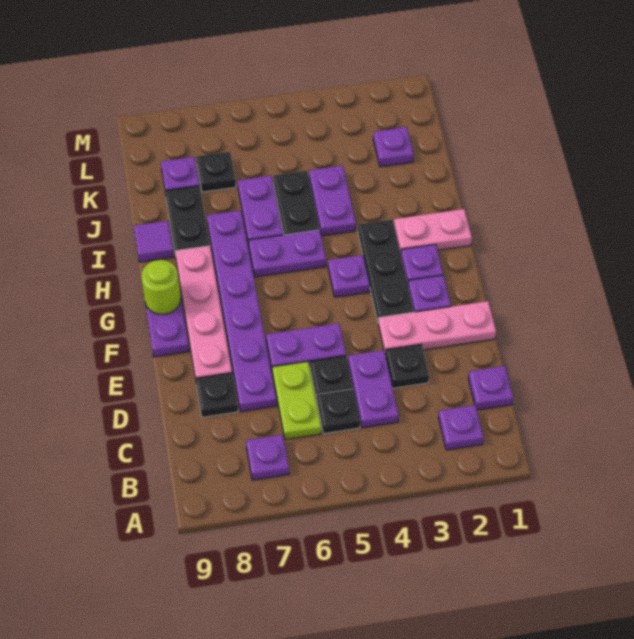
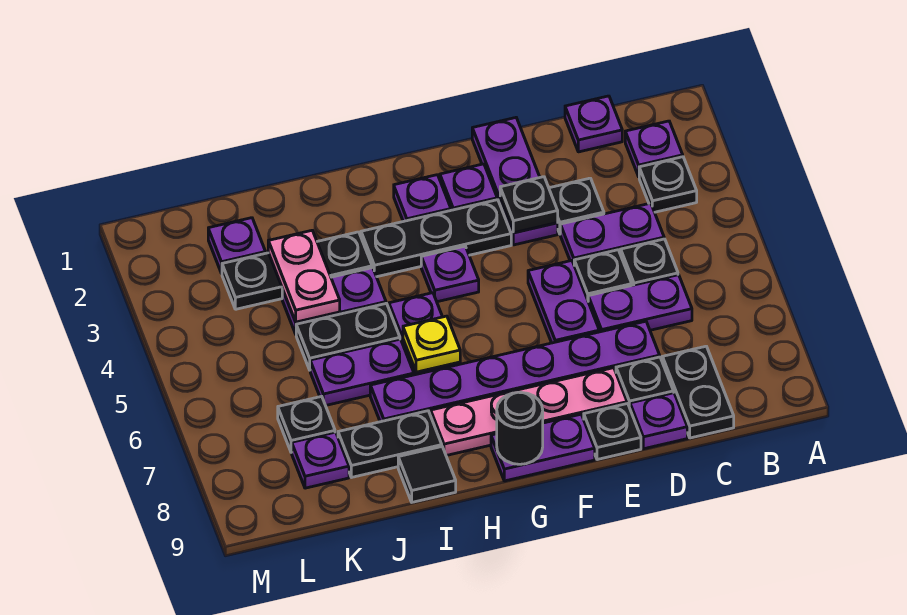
none -> black plate B3 level 1
purple plate B7 level 1 -> purple plate D9 level 1
lime plate C6:D6 level 1 -> purple plate C6:D6 level 1
none -> black plate C8:C9 level 1
pink plate E1:E3 level 1 -> purple plate E1:E3 level 1
none -> black plate E3 level 2
none -> black plate E9 level 1
lime round brick G9 level 2 -> black round brick G9 level 2
pink plate H1:H2 level 1 -> pink plate J3:J4 level 2
none -> yellow plate H6 level 2
none -> black plate I3:K3 level 1
purple tile I9 level 1 -> black tile I9 level 1

